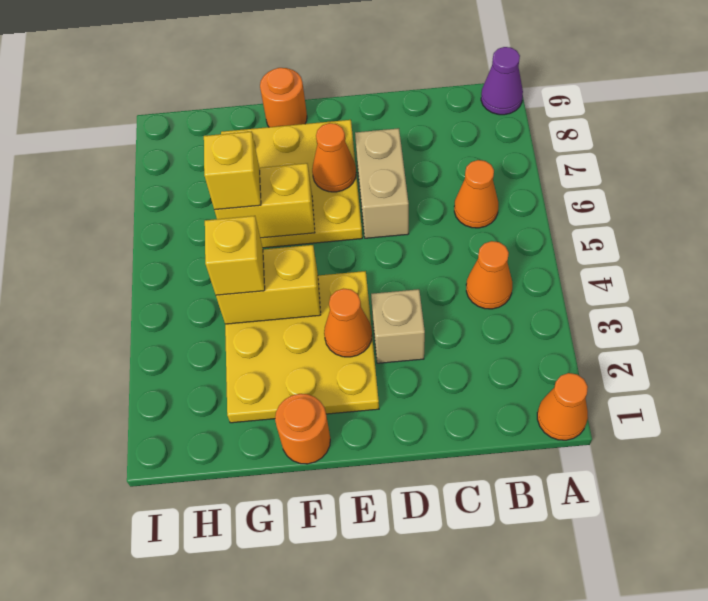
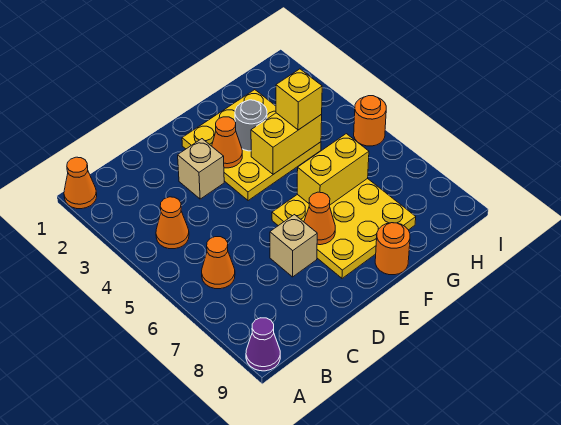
tan brick D6:D7 level 1 -> tan brick D7 level 1
orange round brick F1 level 1 -> orange round brick I5 level 1
none -> grey round brick F3 level 2
yellow brick G6 level 3 -> none

